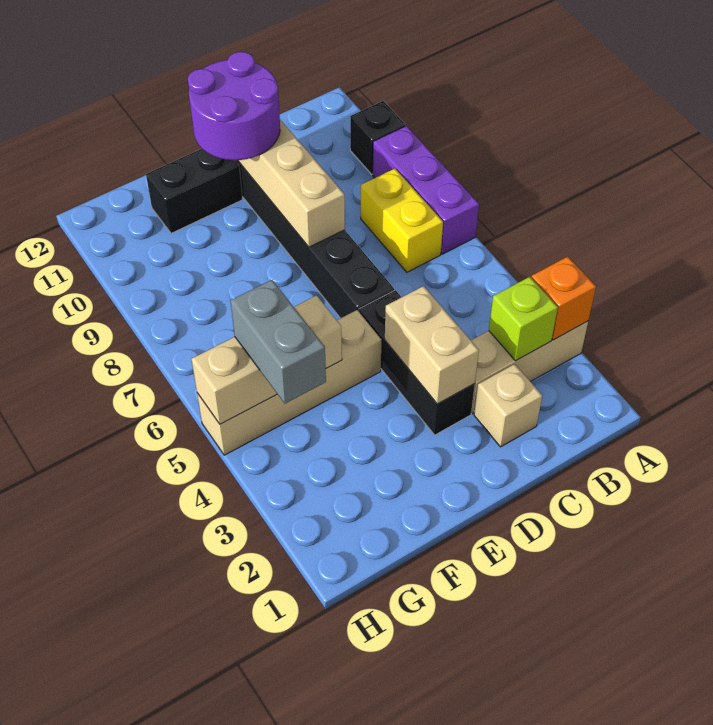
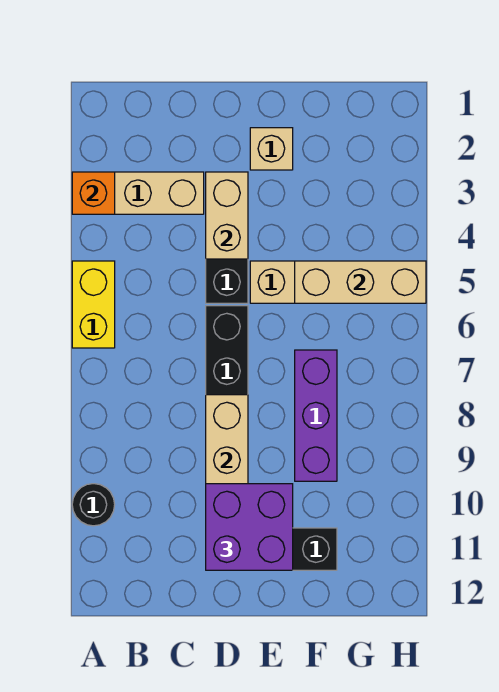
purple brick A7:A9 level 1 -> purple brick F7:F9 level 1
black brick A10 level 1 -> black round brick A10 level 1
lime brick B3 level 2 -> none
yellow brick B7:B8 level 1 -> yellow brick A5:A6 level 1
tan brick C2 level 1 -> tan brick E2 level 1
purple round brick D10:E11 level 3 -> purple brick D10:E11 level 3
grey brick G4:G5 level 3 -> none

